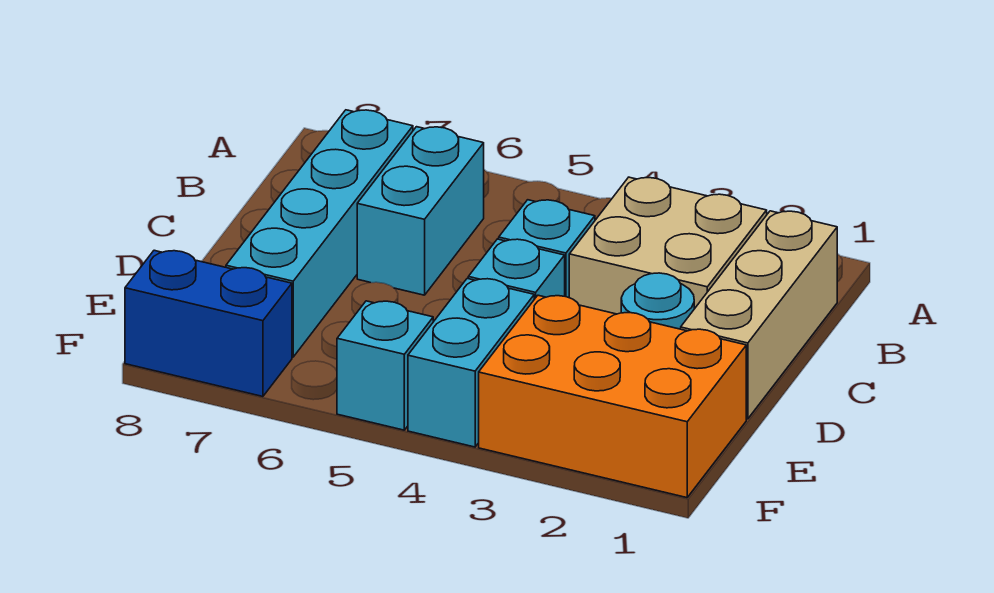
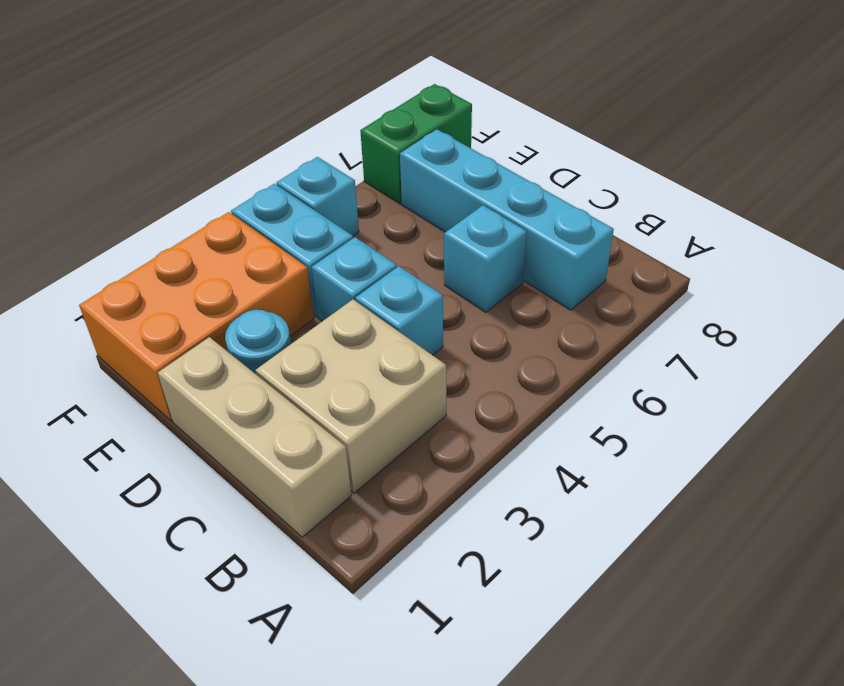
cyan brick B6:C6 level 1 -> cyan brick C6 level 1
blue brick F7:F8 level 1 -> green brick F7:F8 level 1

